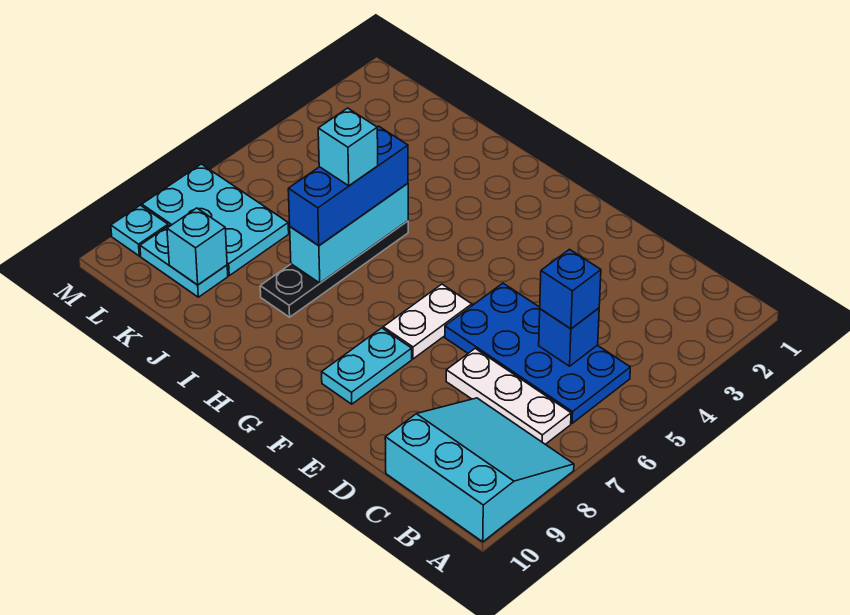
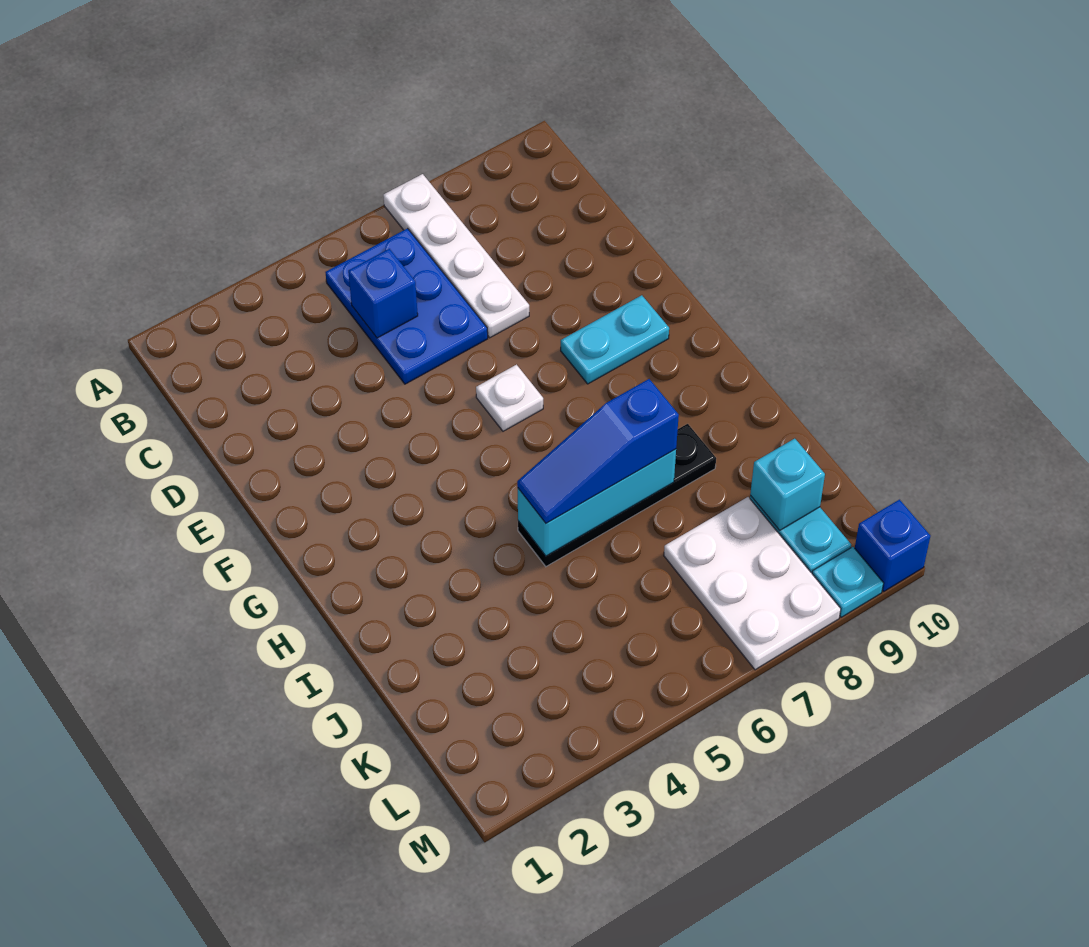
cyan slope A8:C10 level 1 top 10 -> none
blue plate B5:E6 level 1 -> blue plate B5:D6 level 1
white plate B7:D7 level 1 -> white plate A7:D7 level 1
blue brick C5 level 3 -> blue brick M10 level 1
white plate F6:F7 level 1 -> white plate F6 level 1
blue brick I5:I7 level 3 -> blue slope I5:I7 level 3 top 7
cyan brick I6 level 4 -> none
cyan plate K7:M8 level 1 -> white plate K7:M8 level 1

